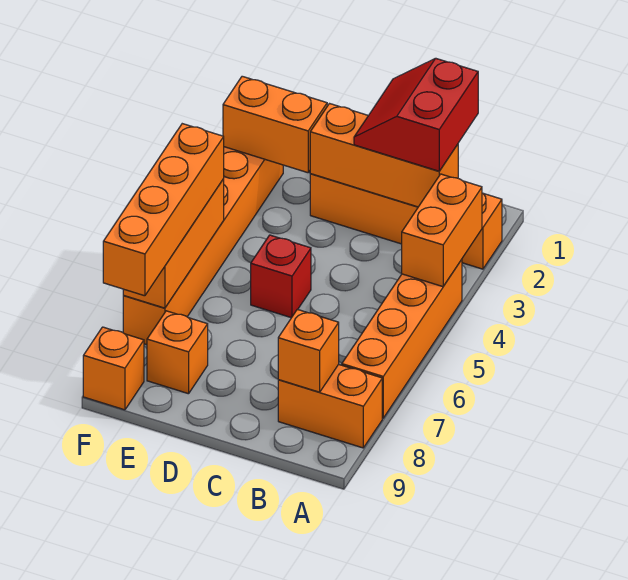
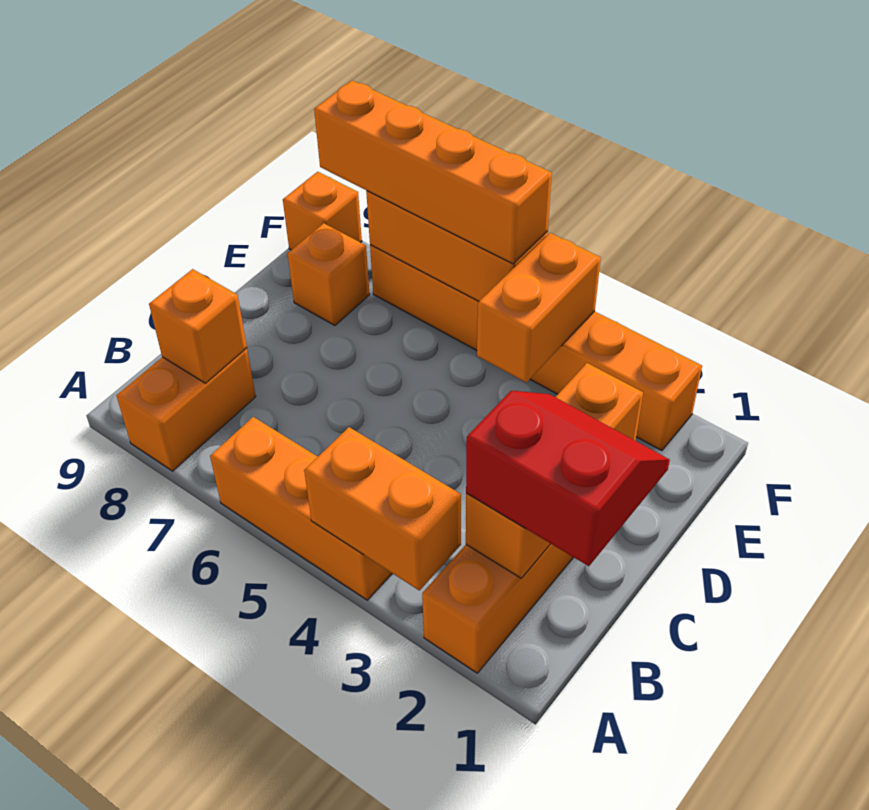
orange brick A4:A7 level 1 -> orange brick A4:A6 level 1
red brick D5 level 1 -> none
orange brick E2:F2 level 2 -> orange brick E4:F4 level 2

